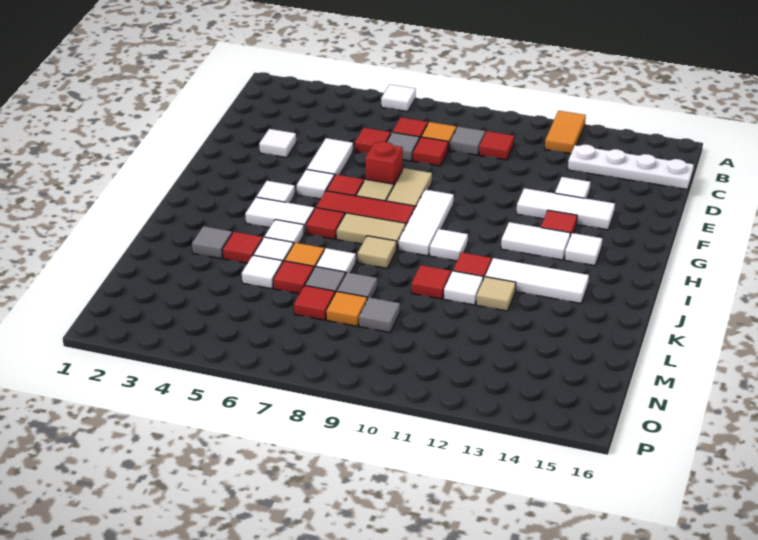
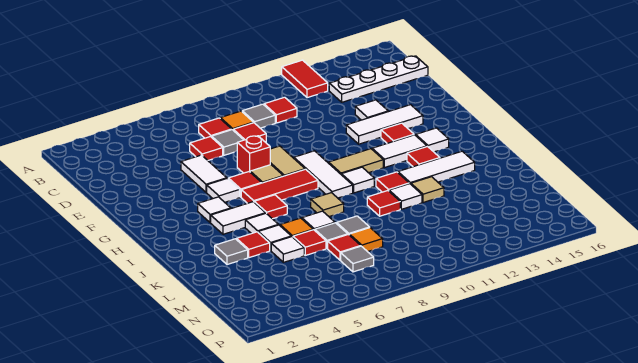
white tile A6 level 1 -> none
orange tile A12:B12 level 1 -> red tile A12:B12 level 1
white tile E3 level 1 -> none
tan tile I7:I8 level 1 -> tan tile H10:H11 level 1
none -> red tile I13 level 1
grey tile M9 level 1 -> grey tile N7 level 1

